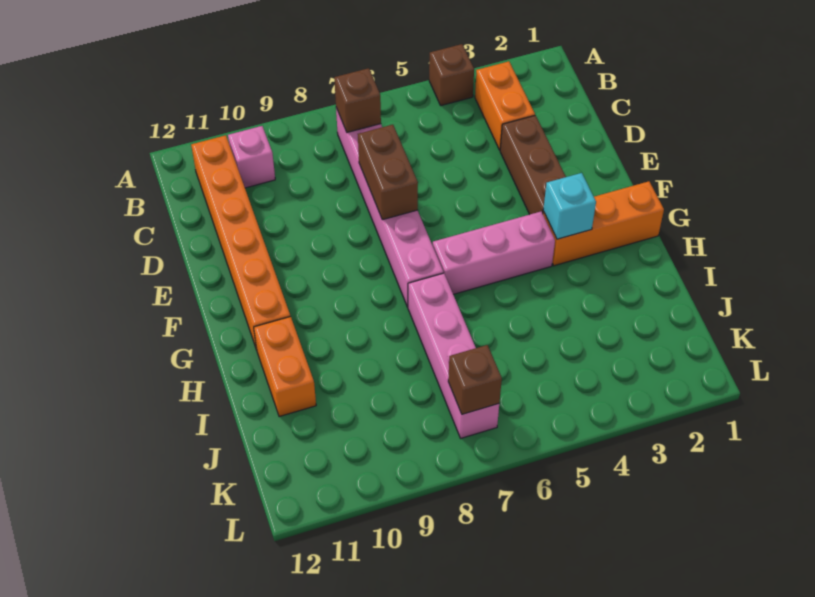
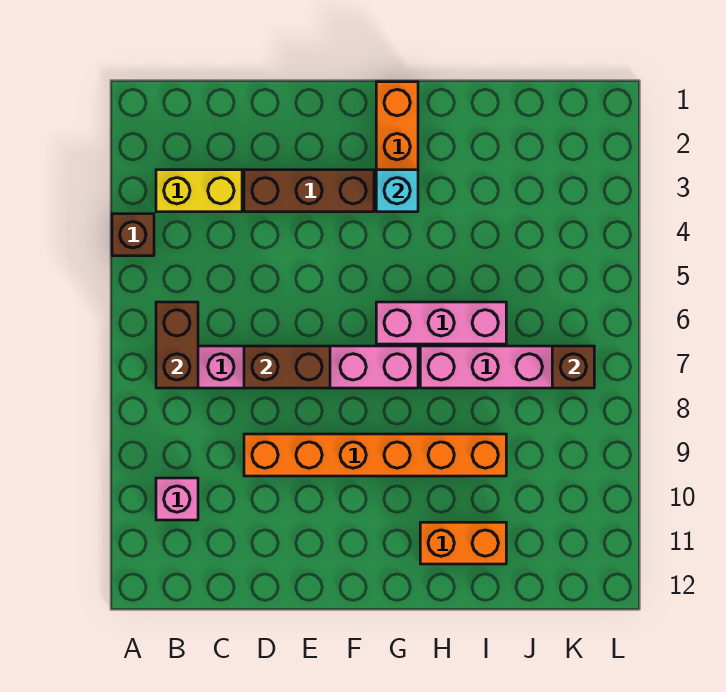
orange brick B3:C3 level 1 -> yellow brick B3:C3 level 1
brown brick B7 level 2 -> brown brick B6:B7 level 2
orange brick B11:G11 level 1 -> orange brick D9:I9 level 1
pink brick G4:G6 level 1 -> pink brick G6:I6 level 1

